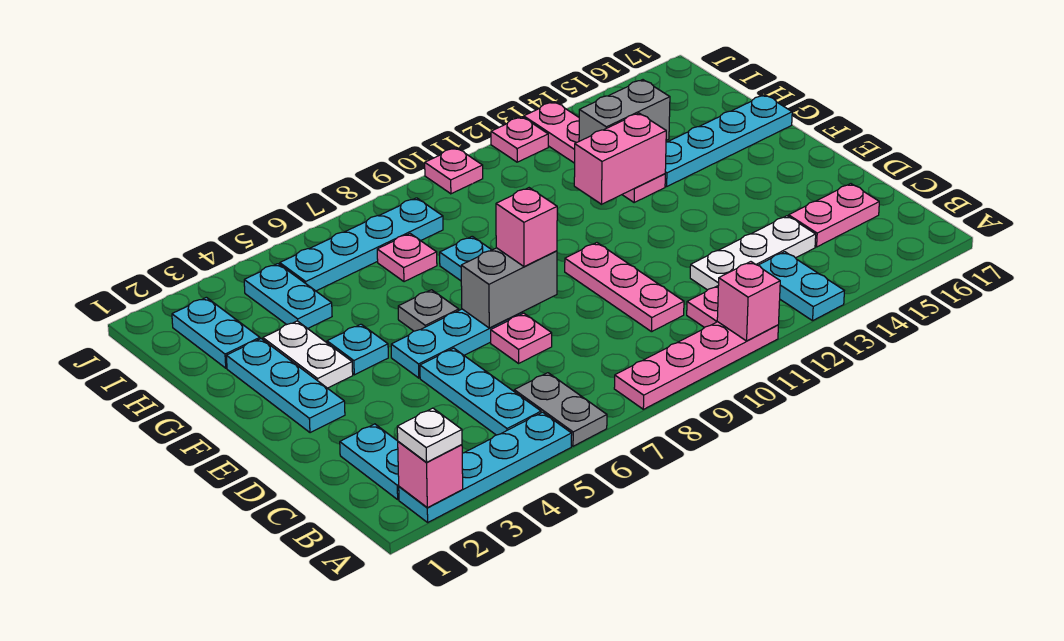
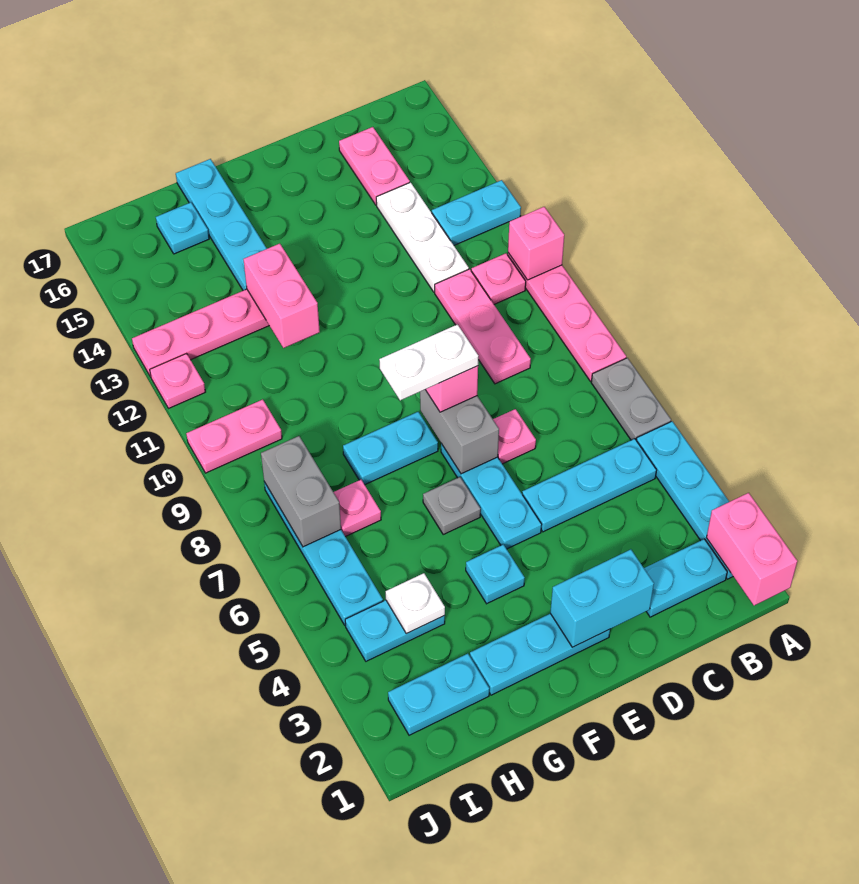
pink brick A2 level 2 -> pink brick A1:A2 level 2
white plate A2 level 3 -> white plate H4 level 2
grey plate A6:B6 level 1 -> grey plate A6:A7 level 1
pink plate C10:E10 level 1 -> pink plate C9:C11 level 1
none -> cyan brick D2:E2 level 2
white plate F3:G3 level 1 -> white plate E8:F8 level 4
grey brick H13:H14 level 2 -> grey brick I7:I8 level 2
none -> cyan plate H16 level 1
pink plate J10 level 1 -> pink plate I10:J10 level 1

